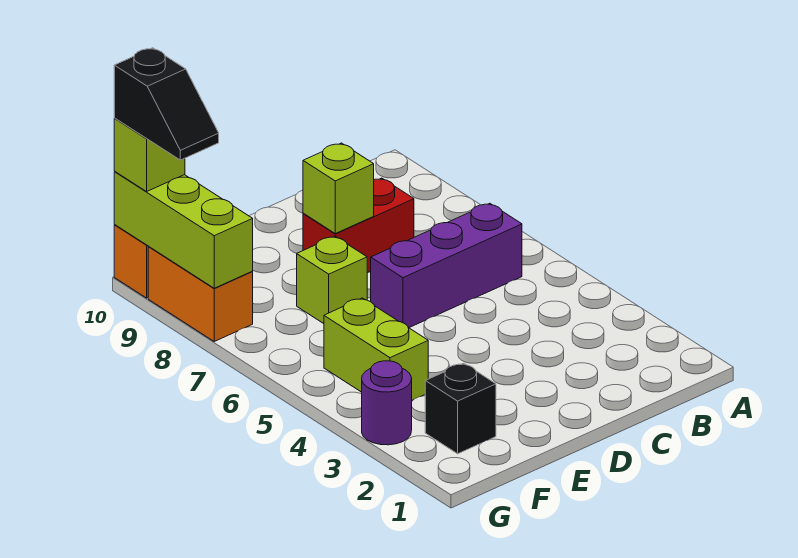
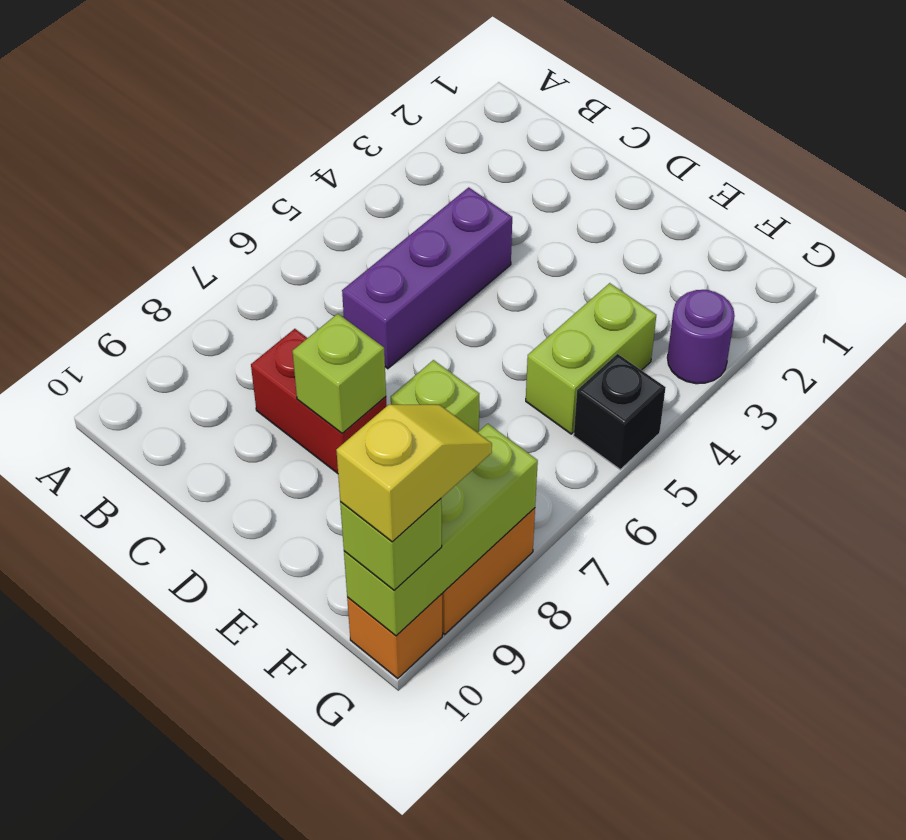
purple brick B6:D6 level 1 -> purple brick C4:C6 level 1
black brick F2 level 1 -> black brick G5 level 1
black slope G9:G10 level 4 top 10 -> yellow slope G9:G10 level 4 top 10

